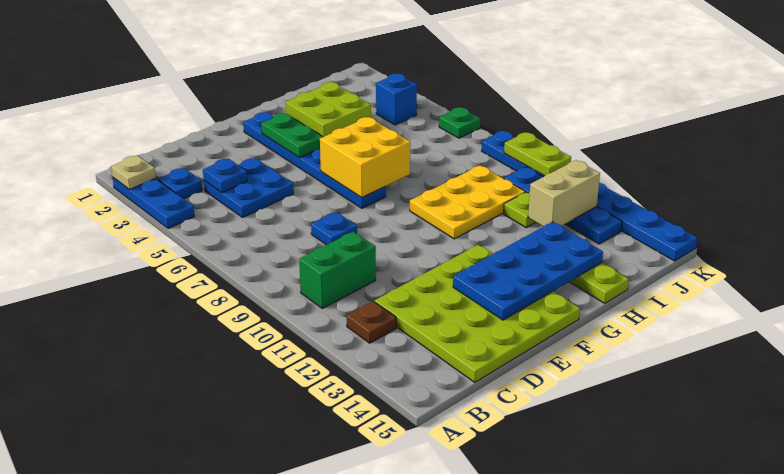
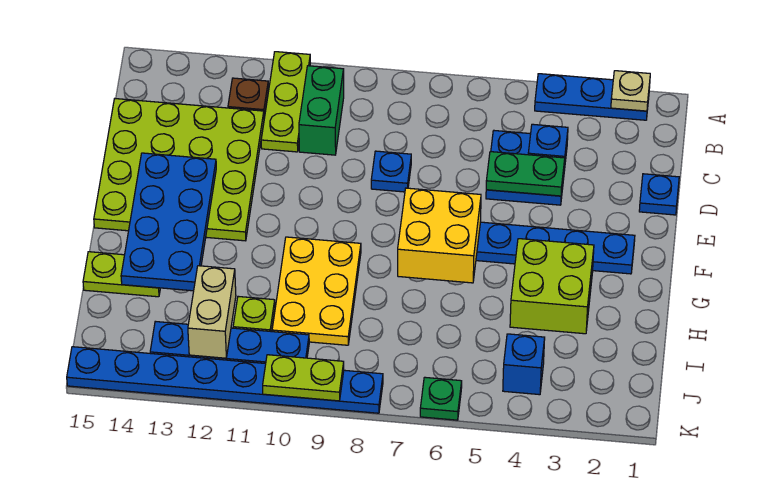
none -> lime plate A11:C11 level 1
blue plate B3 level 1 -> blue plate D1 level 1
green plate F3:F4 level 2 -> green plate D4:D5 level 2

